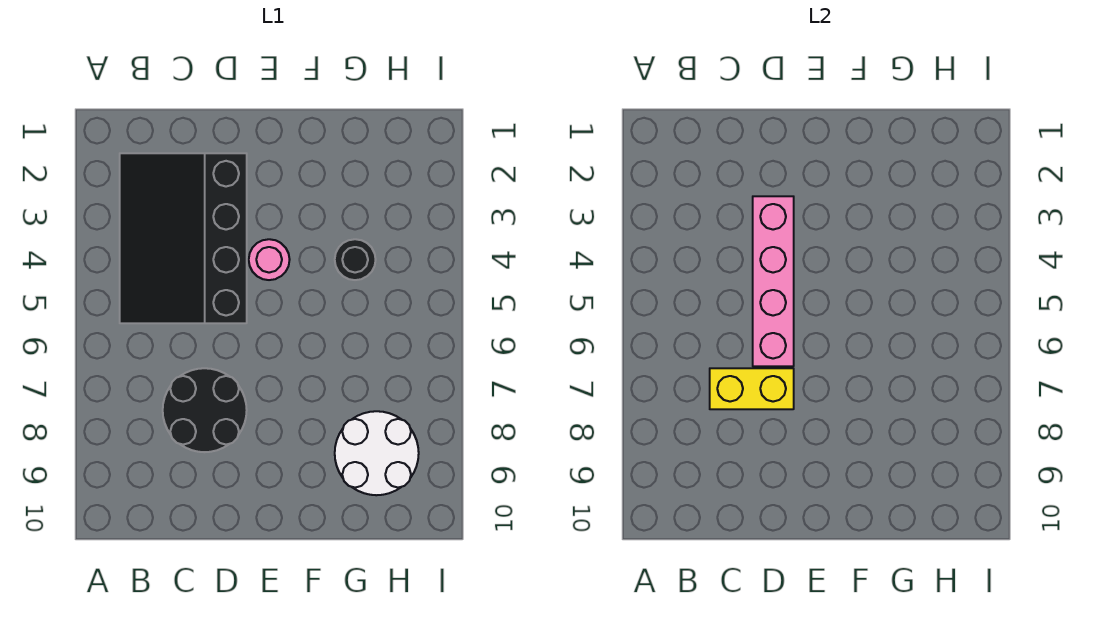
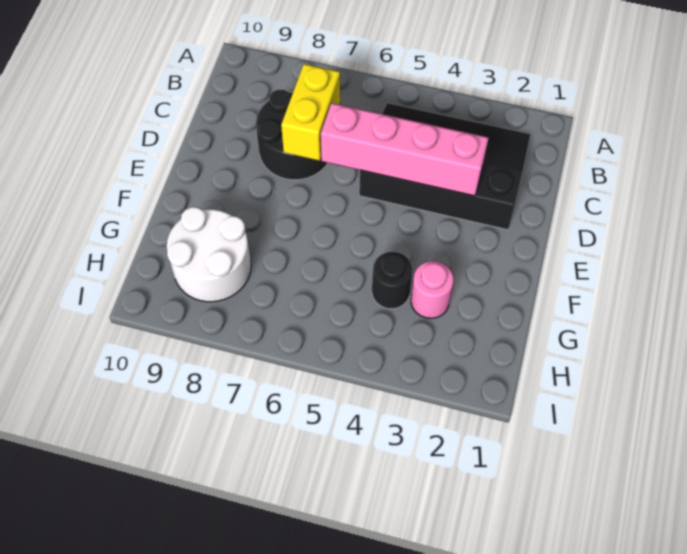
pink round brick E4 level 1 -> pink round brick G3 level 1

